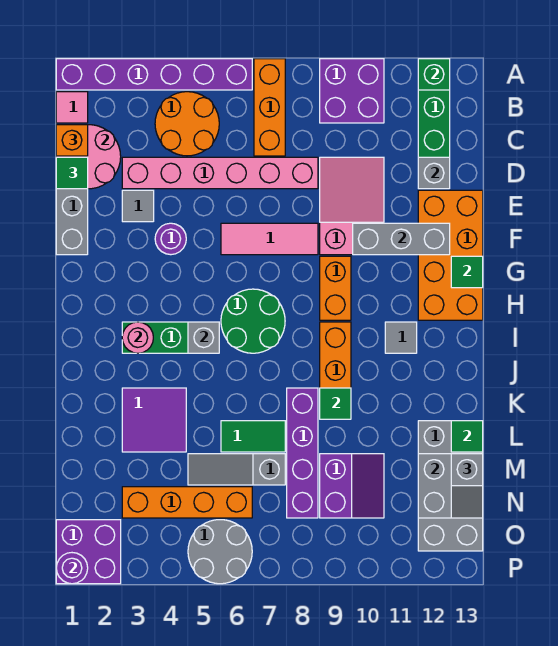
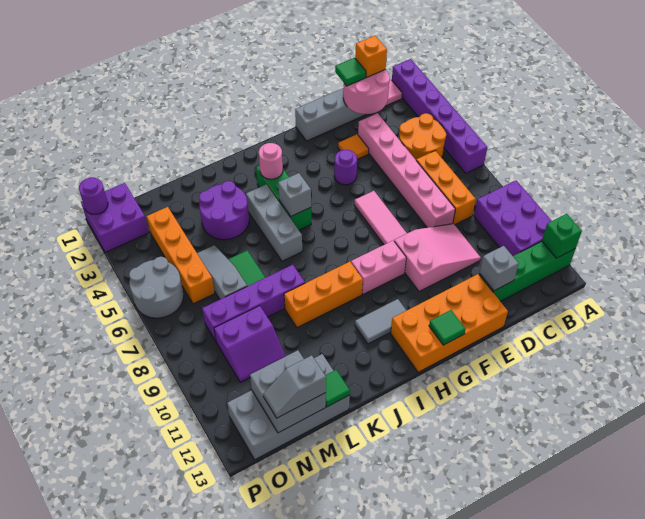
orange brick A7:C7 level 1 -> orange brick C6:C8 level 1
purple brick A9:B10 level 1 -> purple brick A9:B11 level 1
grey tile E3 level 1 -> orange tile E3 level 1
grey brick F10:F12 level 2 -> grey brick J4:J6 level 1
orange brick G9:H9 level 1 -> pink brick G9:H9 level 1
green round brick H6:I7 level 1 -> none
grey tile I11 level 1 -> grey tile H11:I11 level 1
purple tile K3:L4 level 1 -> purple round brick K3:L4 level 1
green tile K9 level 2 -> none

